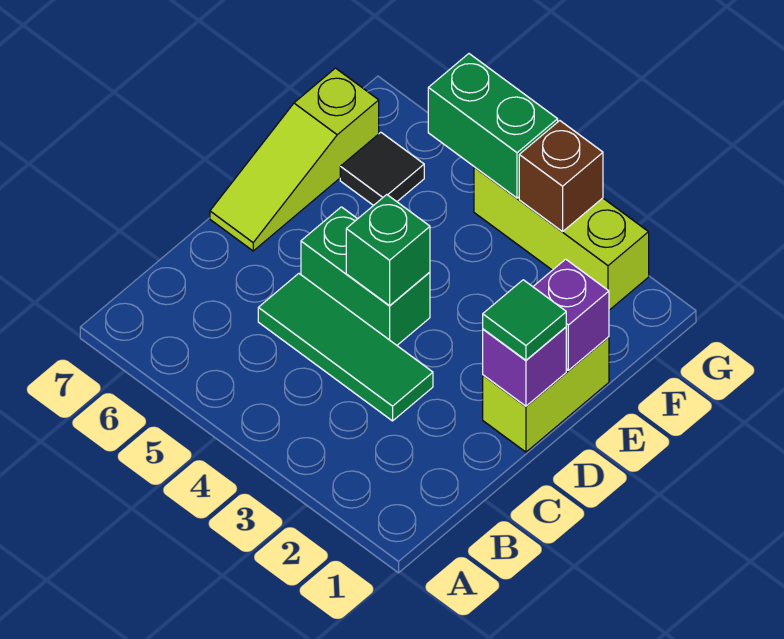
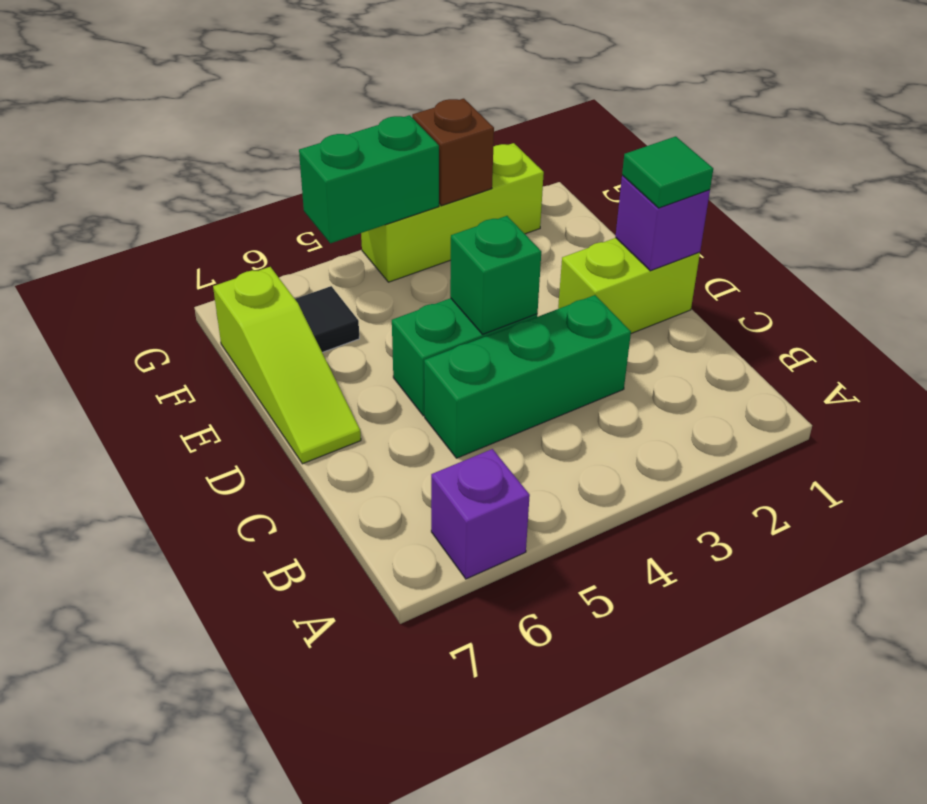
green tile C3:C5 level 1 -> green brick C3:C5 level 1
lime brick D1:E1 level 1 -> lime brick D1:D2 level 1
purple brick E1 level 2 -> purple brick A6 level 1

